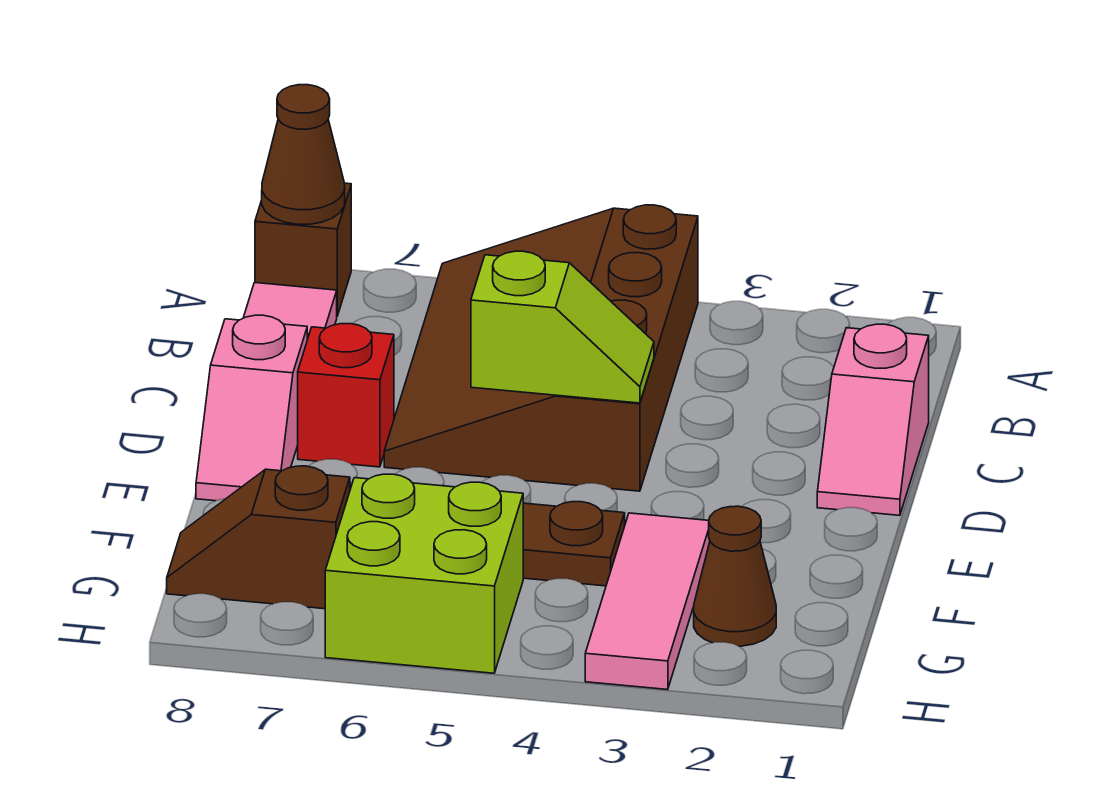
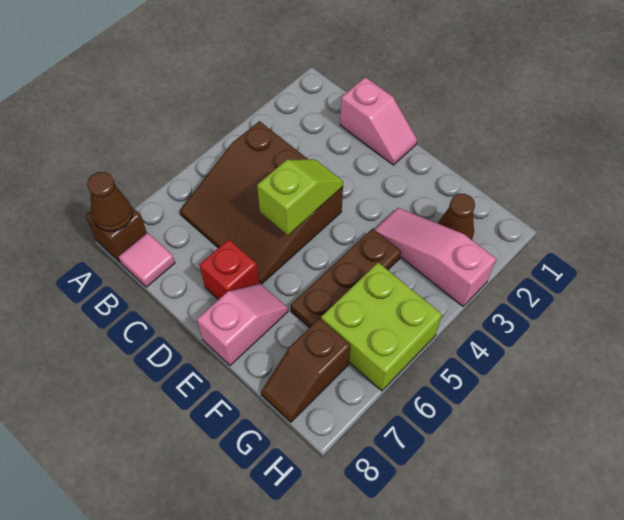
brown slope A4:D6 level 1 top 4 -> brown slope B4:D6 level 1 top 4
pink slope D8:E8 level 1 top D -> pink slope E7:E8 level 1 top 8
pink tile F3:H3 level 1 -> pink slope F3:H3 level 1 top H

